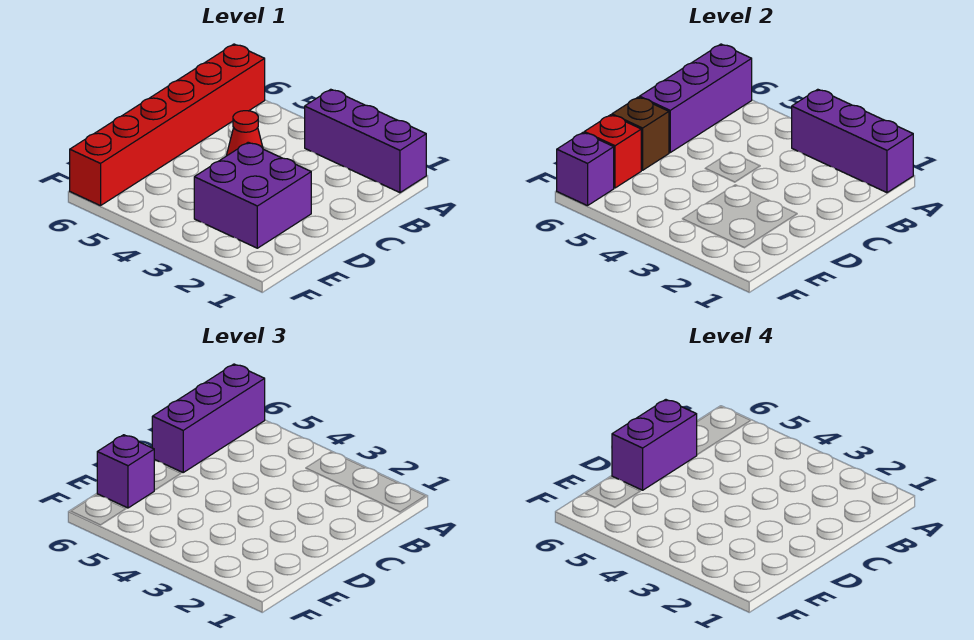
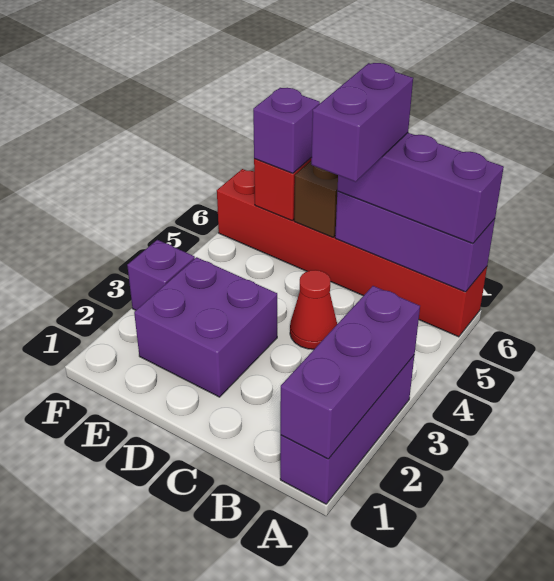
purple brick C6:D6 level 4 -> purple brick C5:C6 level 4
purple brick F6 level 2 -> purple brick F3 level 1

